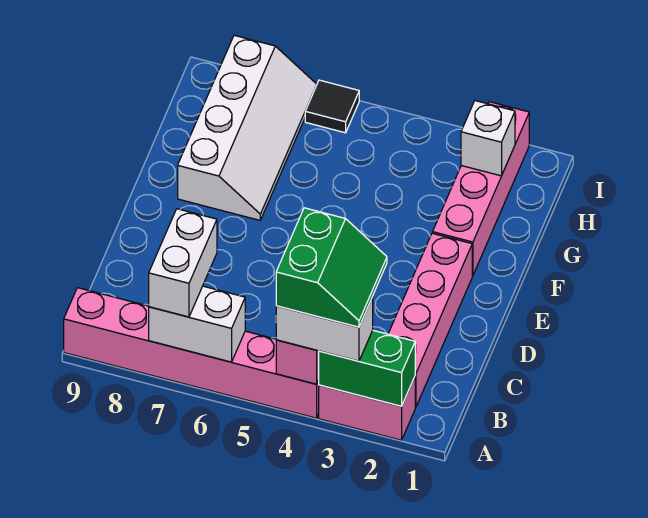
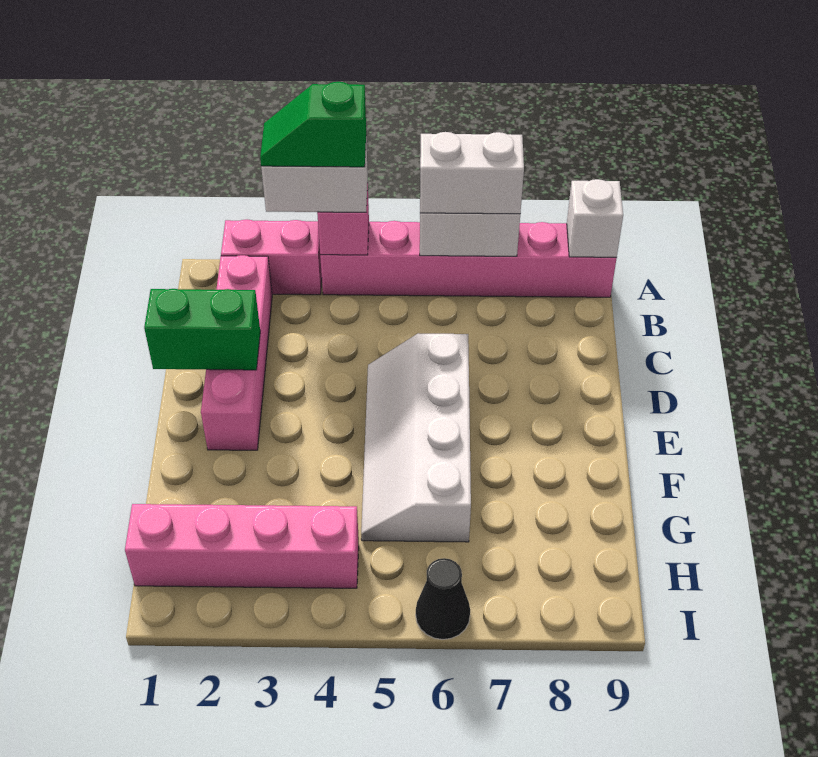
green brick A2:A3 level 2 -> green brick D1:D2 level 2
green slope A3:B4 level 4 top 4 -> green slope A3:A4 level 4 top 4
white brick A7:B7 level 3 -> white brick A6:A7 level 3
pink brick F2:I2 level 1 -> pink brick H1:H4 level 1
white slope F7:I8 level 1 top 8 -> white slope D5:G6 level 1 top 6
white brick H2 level 2 -> white brick A9 level 2
black tile I6 level 1 -> black cone I6 level 1

